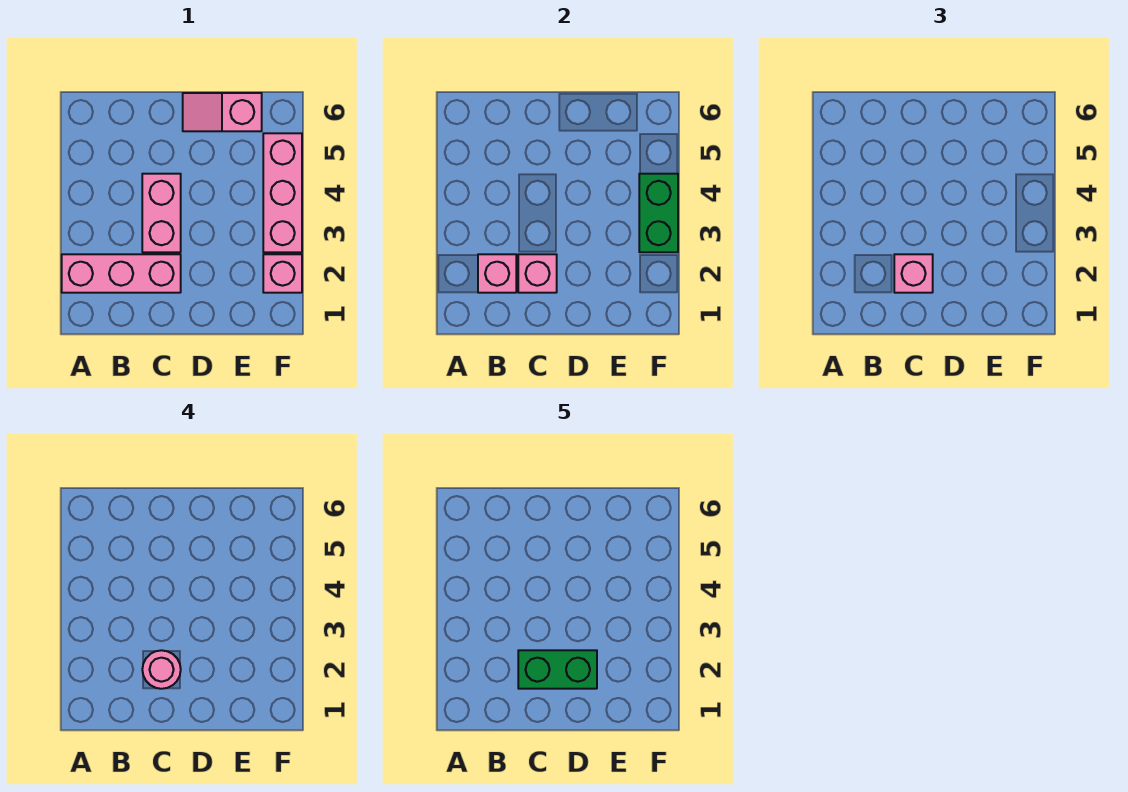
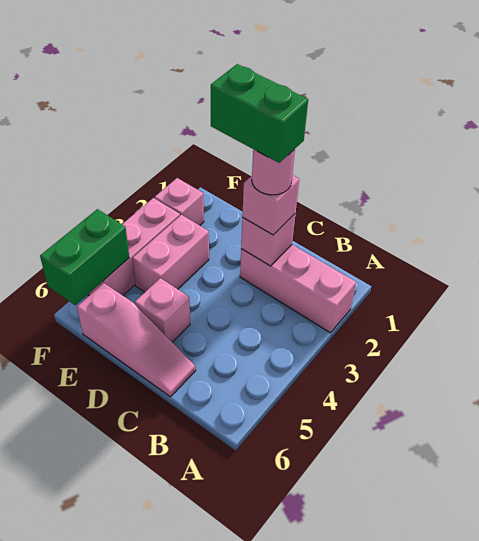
pink brick B2 level 2 -> pink brick D5 level 1
pink brick C3:C4 level 1 -> pink brick E3:E4 level 1
pink slope D6:E6 level 1 top E -> pink slope C6:E6 level 1 top E
green brick F3:F4 level 2 -> green brick F5:F6 level 2

